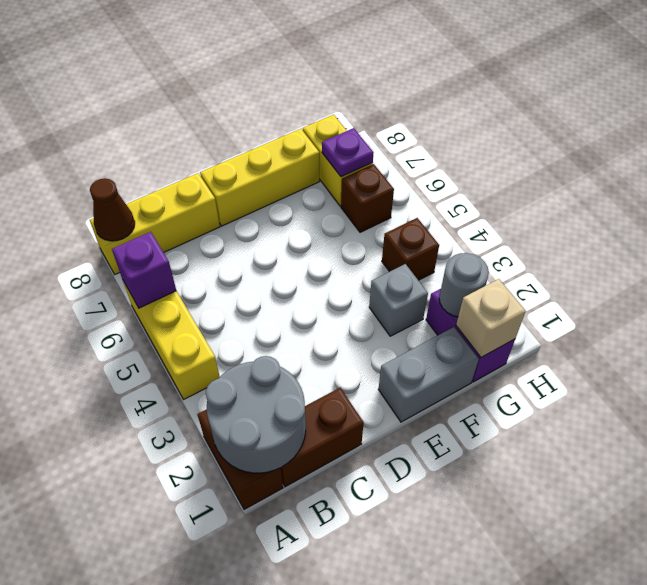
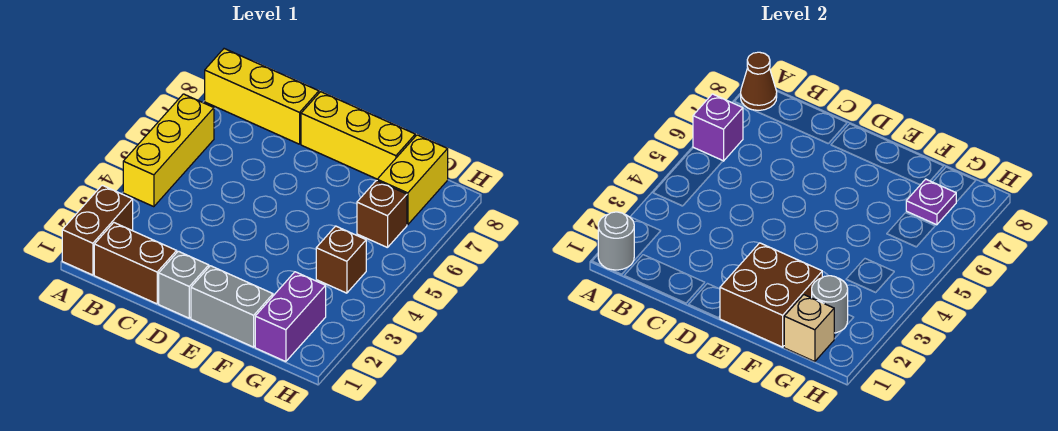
grey round brick A1:B2 level 2 -> grey round brick A1 level 2
none -> brown brick E1:F2 level 2
grey brick F3 level 1 -> grey brick D1 level 1

